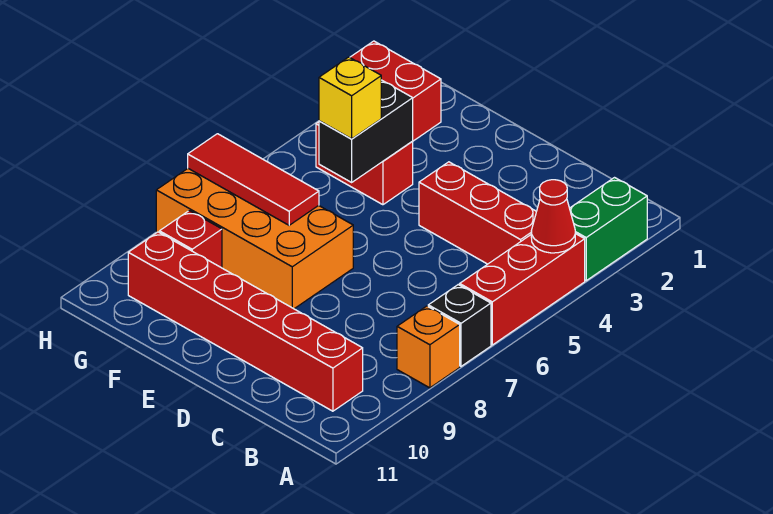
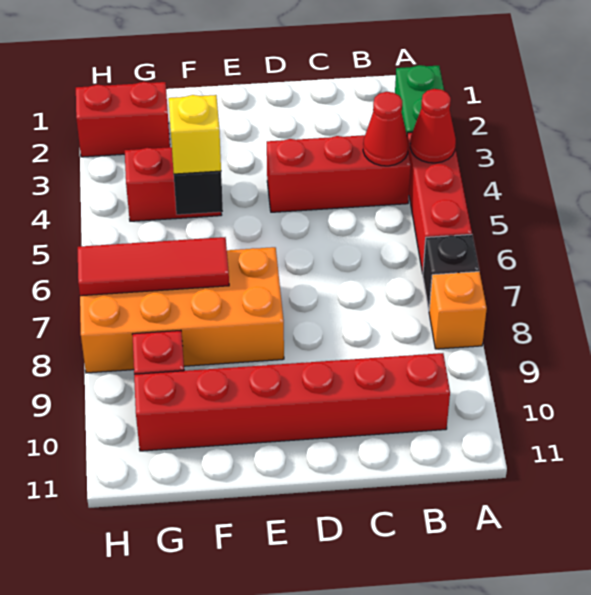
none -> red cone B4 level 2

